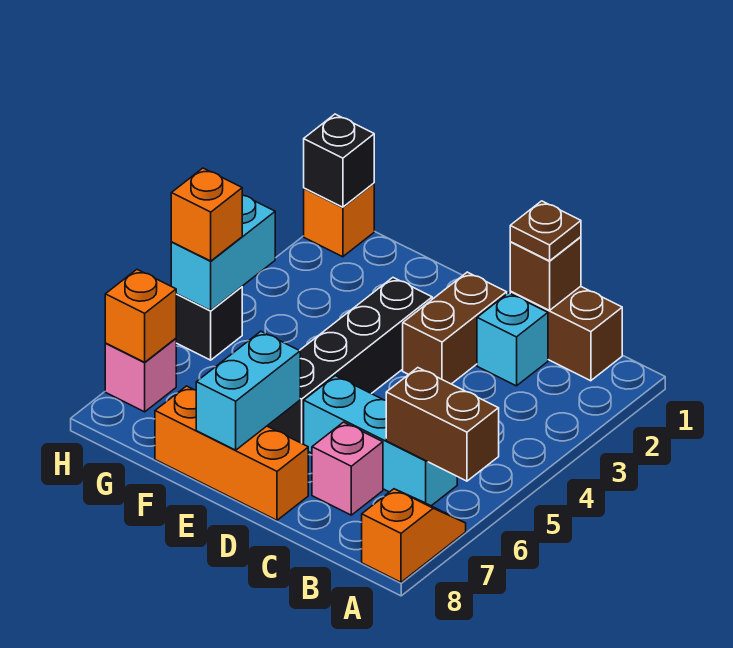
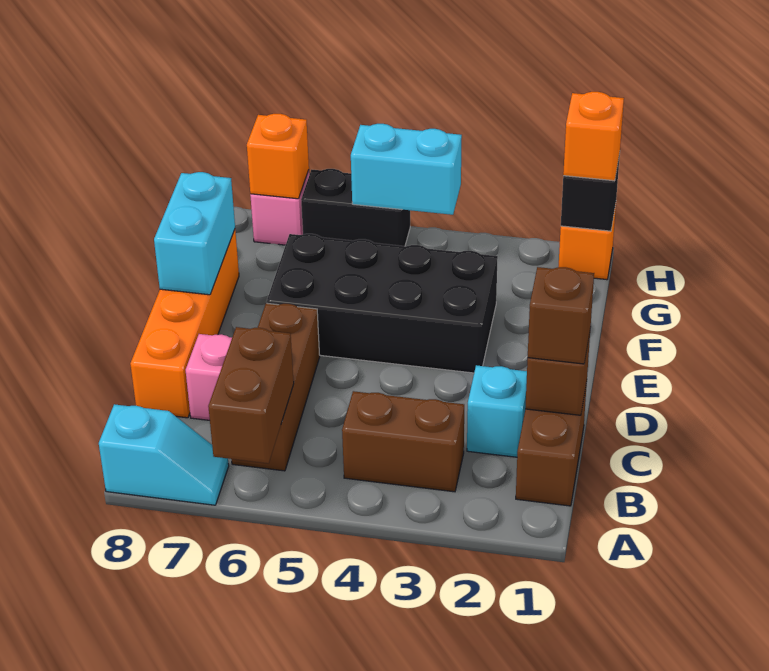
orange slope A7:A8 level 1 top 8 -> cyan slope A7:A8 level 1 top 8
cyan brick B6:D6 level 1 -> brown brick B6:D6 level 1
brown plate C1 level 3 -> brown brick C1 level 3
brown brick D2:D3 level 1 -> brown brick B3:B4 level 1
orange brick D8:F8 level 1 -> orange brick C8:F8 level 1
black brick E3:E6 level 1 -> black brick E3:F6 level 1
cyan brick E7:E8 level 2 -> cyan brick E8:F8 level 2
black brick H5 level 1 -> black brick H5:H6 level 1
orange brick H5 level 3 -> orange brick H1 level 3

